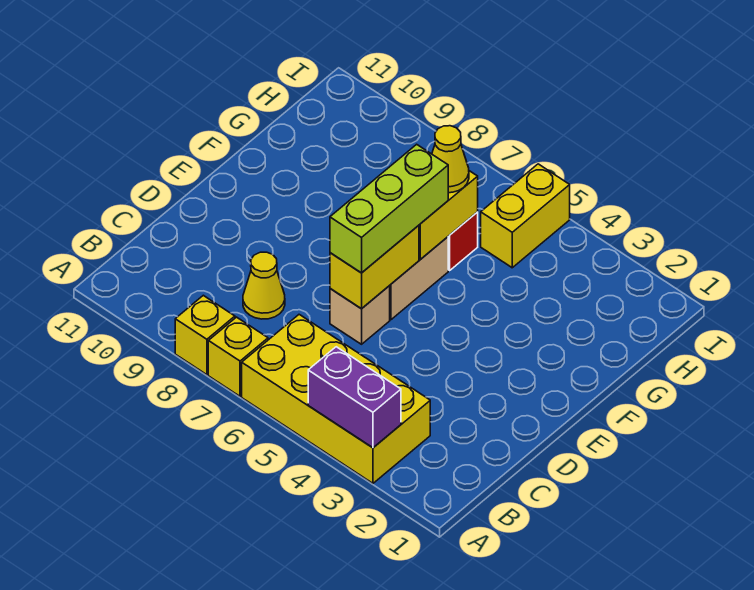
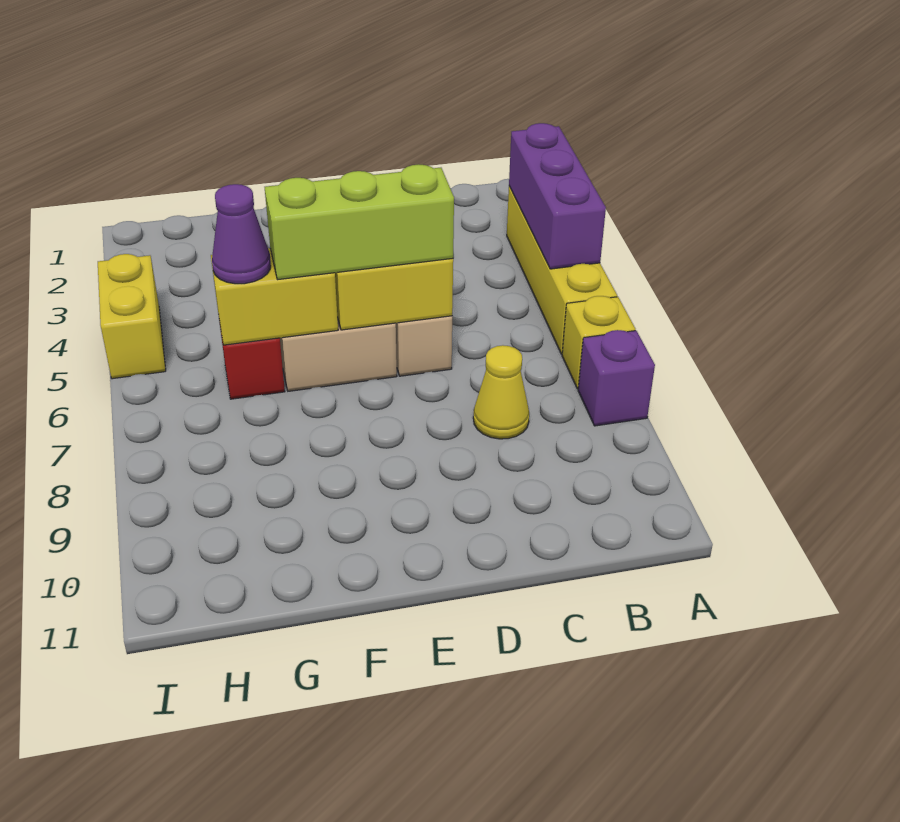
yellow brick A3:B6 level 1 -> yellow brick A3:A6 level 1
purple brick A3:A4 level 2 -> purple brick A3:A5 level 2
yellow brick A8 level 1 -> purple brick A8 level 1
yellow cone G6 level 3 -> purple cone G6 level 3
yellow brick H5:I5 level 1 -> yellow brick I4:I5 level 1

